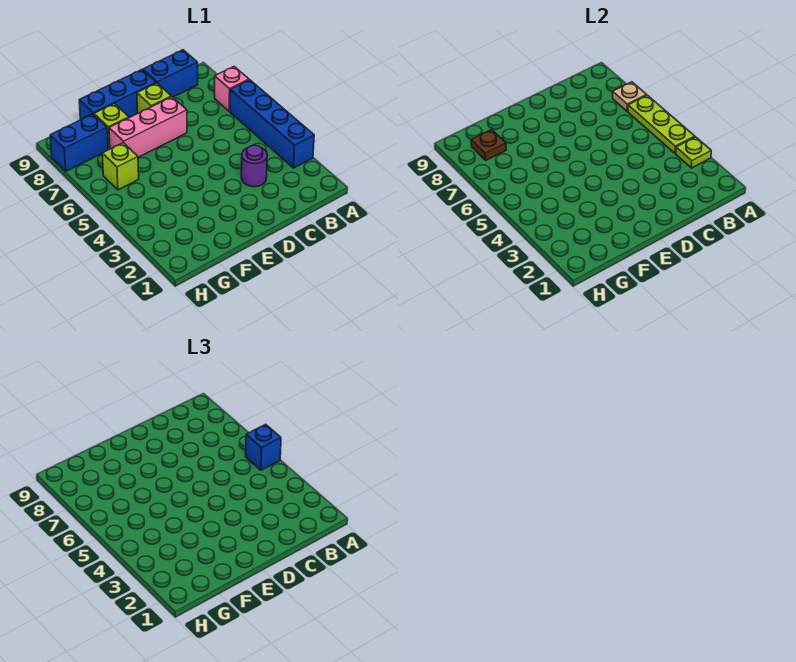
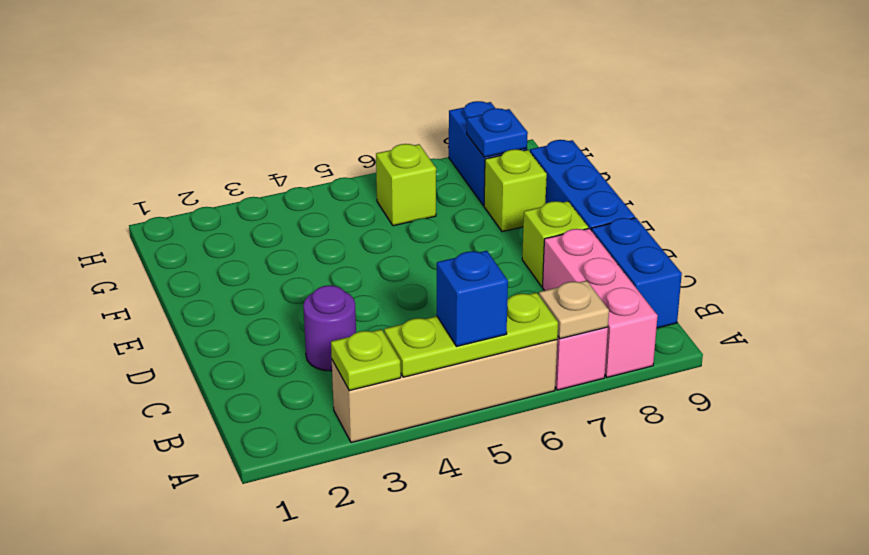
blue brick A3:A6 level 1 -> tan brick A3:A6 level 1
pink brick D7:F7 level 1 -> pink brick A8:C8 level 1
brown plate G8 level 2 -> blue plate G8 level 2

